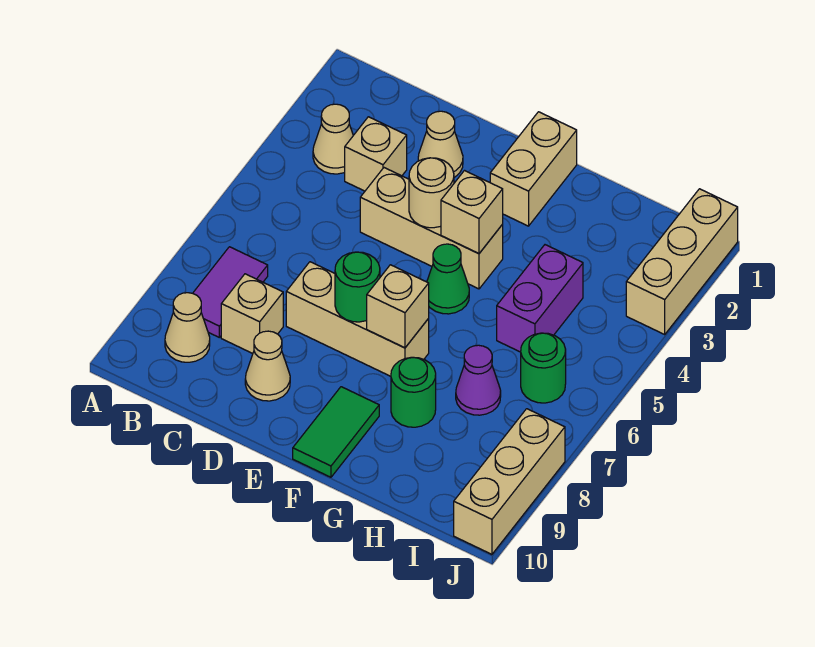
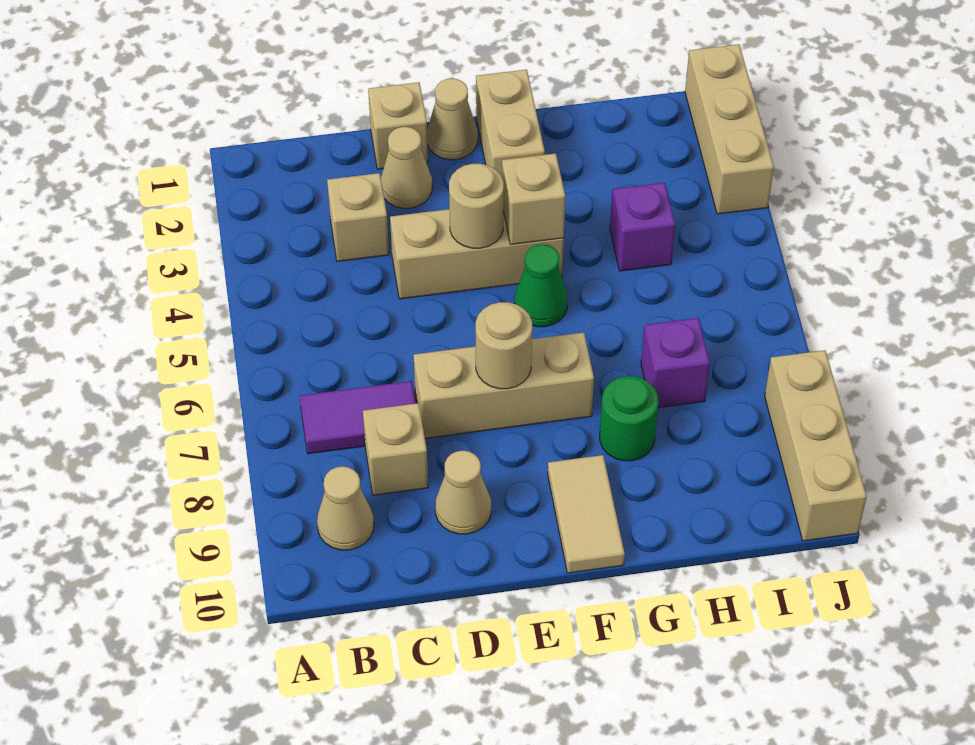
tan cone B3 level 1 -> tan cone E1 level 1
purple tile B7:B8 level 1 -> purple tile B7:C7 level 1
green round brick E7 level 2 -> tan round brick E7 level 2
tan brick F7 level 2 -> tan brick D1 level 1
green tile F9:F10 level 1 -> tan tile F9:F10 level 1
purple brick H4:H5 level 1 -> purple brick H4 level 1
purple cone H7 level 1 -> purple brick H7 level 1
green round brick I6 level 1 -> none

